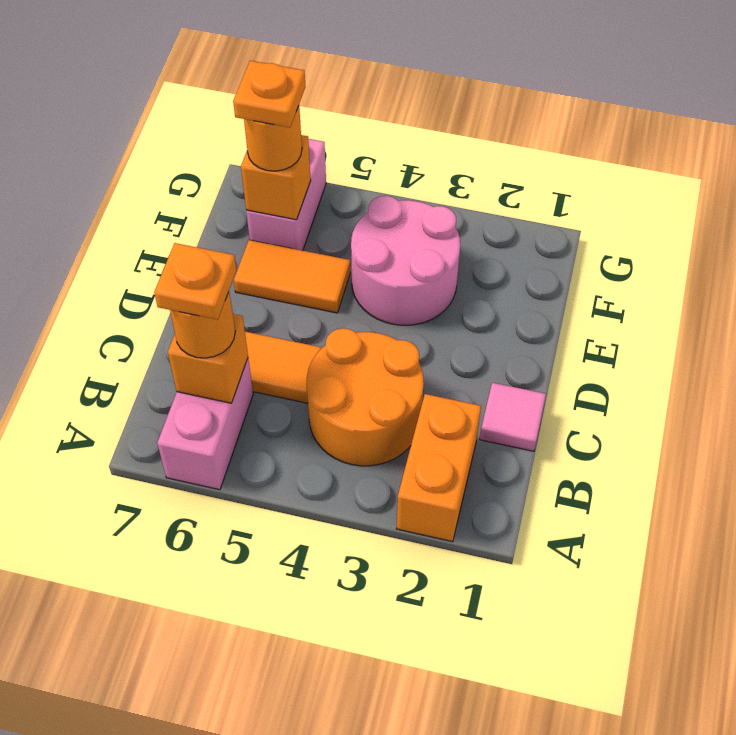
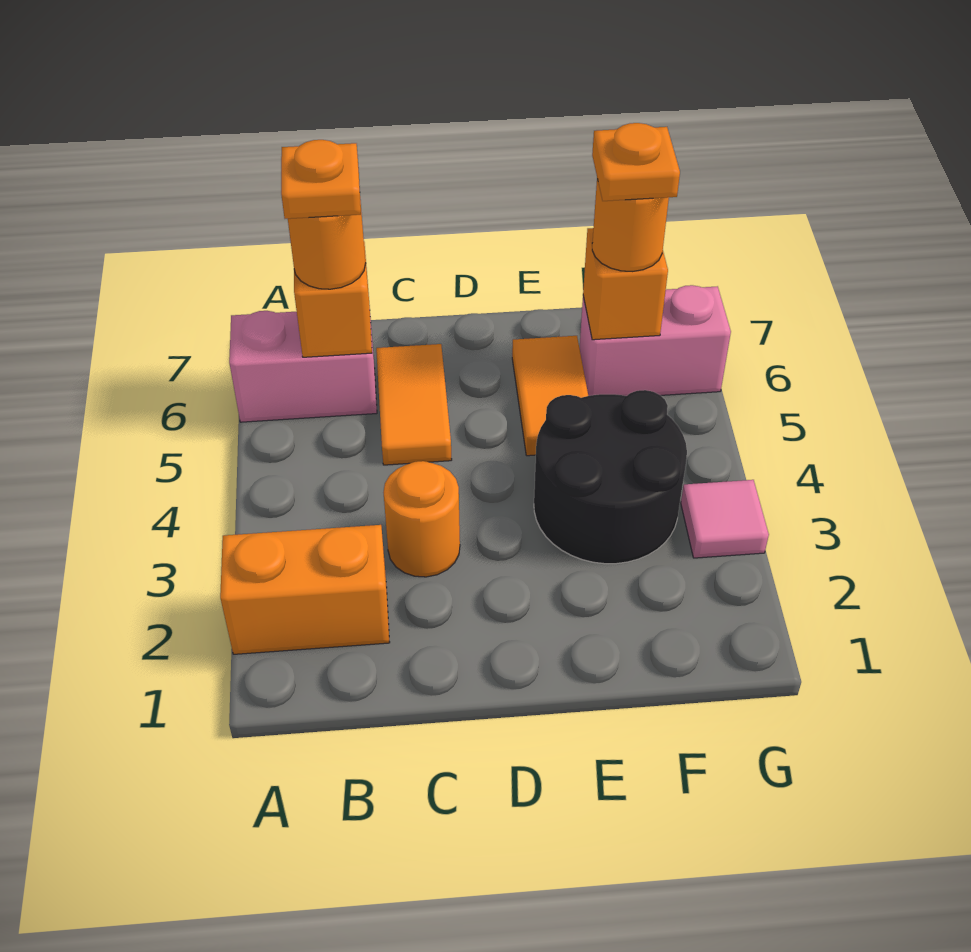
orange round brick B3:C4 level 1 -> orange round brick C3 level 1
pink tile C1 level 1 -> pink tile G3 level 1
pink round brick E3:F4 level 1 -> black round brick E3:F4 level 1

